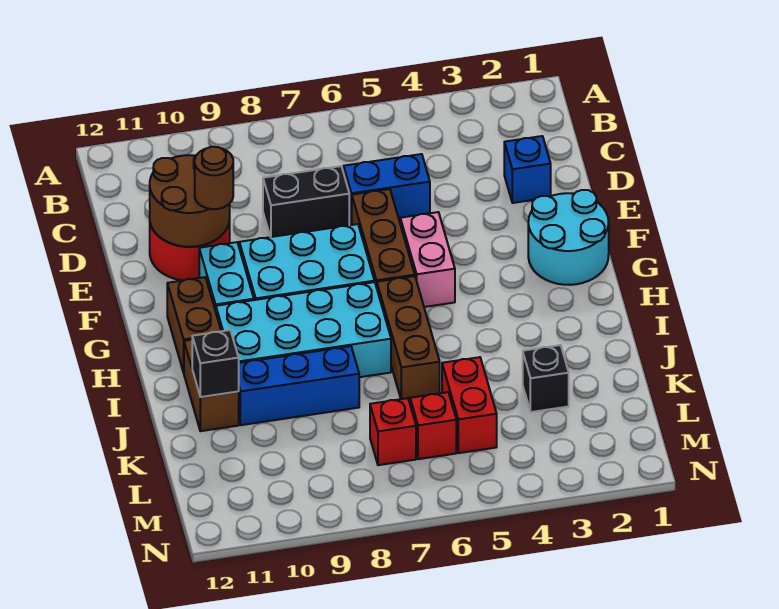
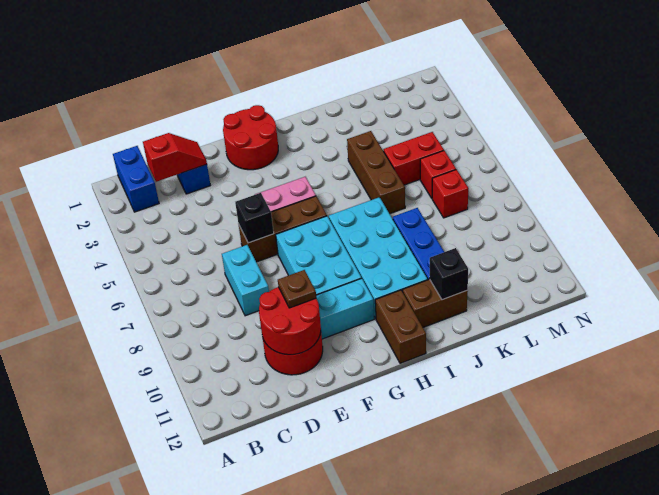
none -> red slope C2:D2 level 2 top C
blue brick D5:D6 level 1 -> blue brick B1:B2 level 1
black brick D7:D8 level 1 -> cyan brick D7:D8 level 1
brown round brick D10:E11 level 2 -> red round brick D10:E11 level 2
brown round brick E10 level 3 -> brown plate E10 level 3
cyan round brick F1:G2 level 1 -> red round brick F1:G2 level 1
brown brick G11:H11 level 1 -> brown brick H11:H12 level 1
brown brick H6:J6 level 1 -> brown brick J4:J6 level 1
black brick K3 level 1 -> black brick E6 level 2

